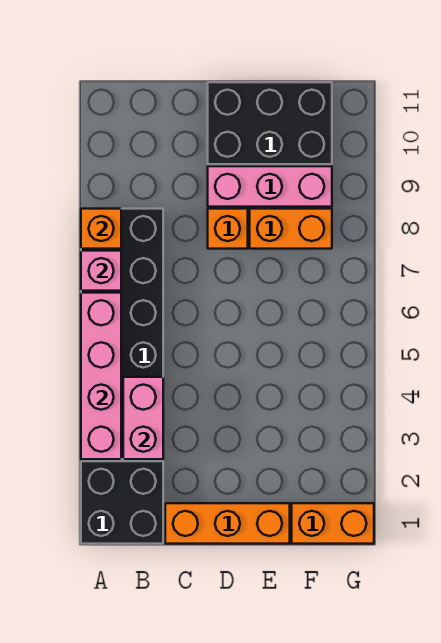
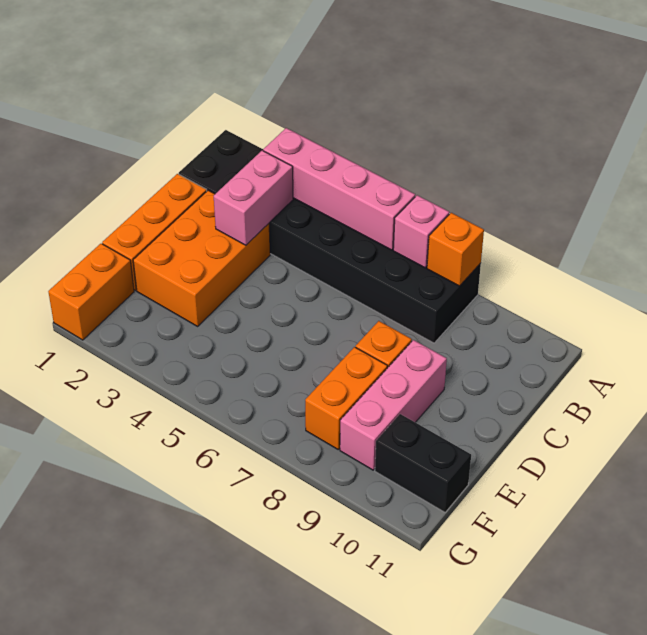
pink brick B3:B4 level 2 -> pink brick B3:C3 level 2
none -> orange brick C2:E3 level 1
black brick D10:F11 level 1 -> black brick F10:F11 level 1

